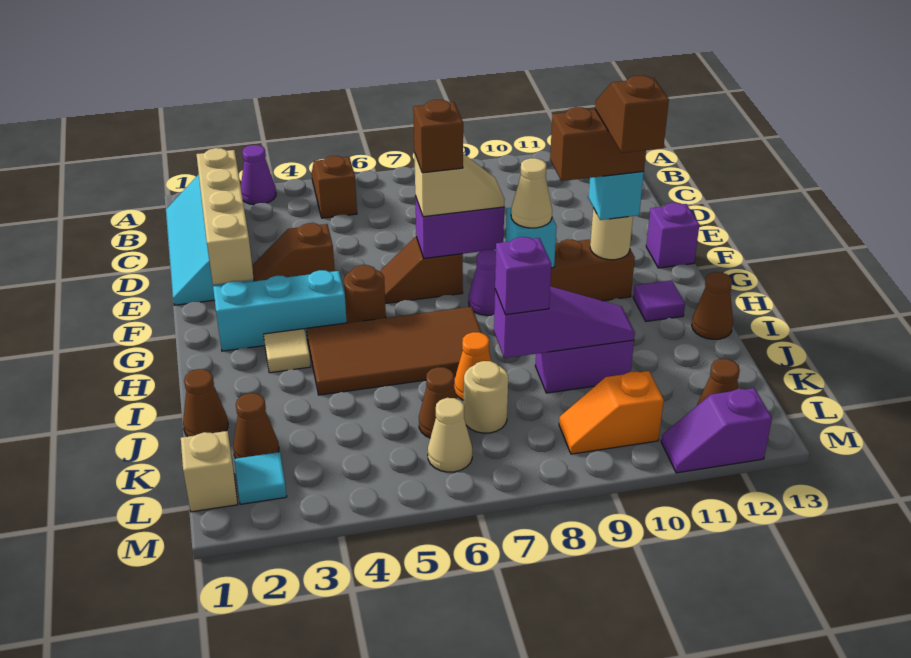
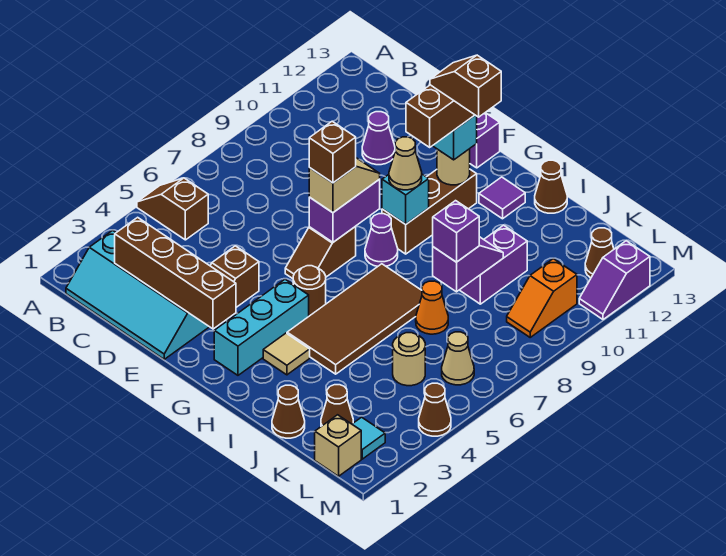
purple cone A3 level 1 -> purple cone D11 level 1
tan brick C2:F2 level 2 -> brown brick C2:F2 level 2
purple slope J8:J10 level 2 top 8 -> purple slope J8:J9 level 2 top 8
brown cone K6 level 1 -> brown cone M4 level 1
tan round brick K7 level 1 -> tan round brick K5 level 1

